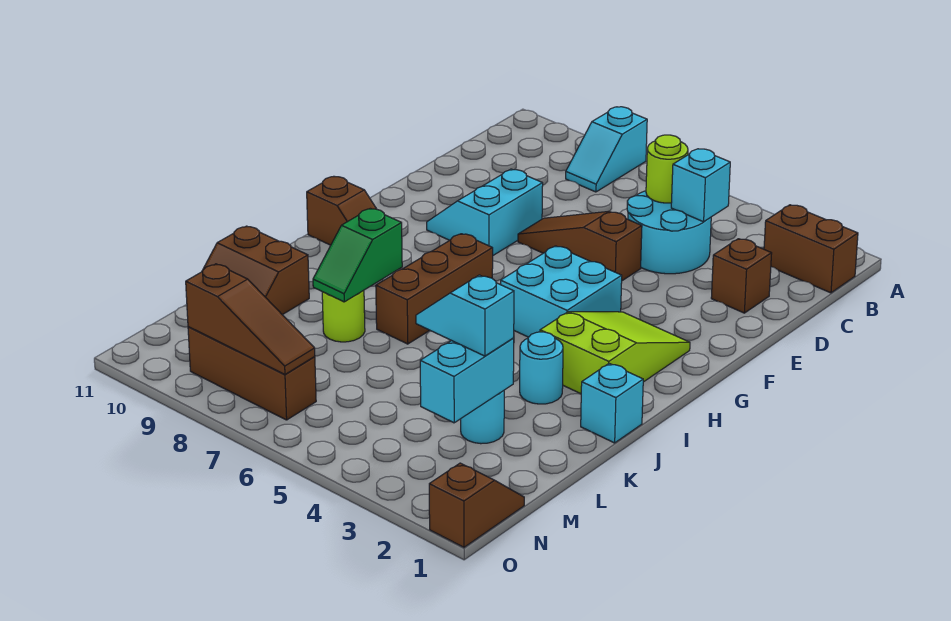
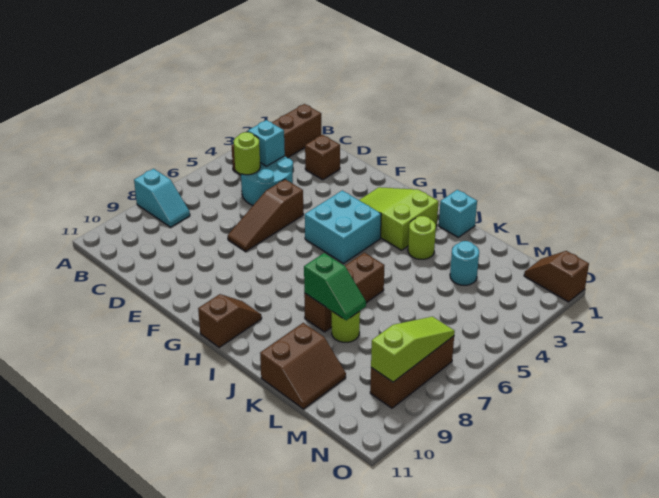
brown brick B1:B2 level 1 -> brown brick B1:B4 level 1
cyan slope E8:F9 level 1 top 8 -> none
brown brick H7:J7 level 1 -> brown brick J6:J8 level 1
cyan round brick J3 level 1 -> lime round brick J3 level 1
cyan brick L3:M3 level 2 -> none
cyan slope L3:L4 level 3 top 3 -> none
brown slope N7:N9 level 2 top 9 -> lime slope N7:N9 level 2 top 9

